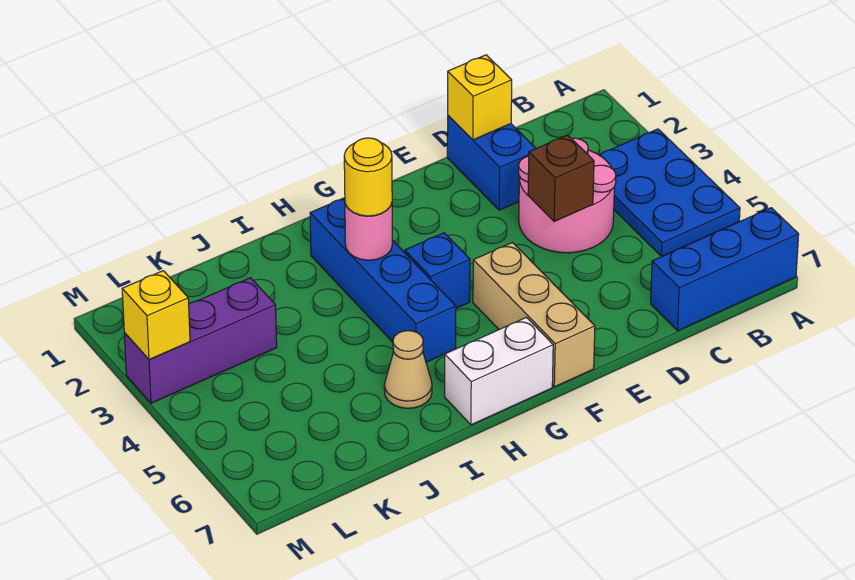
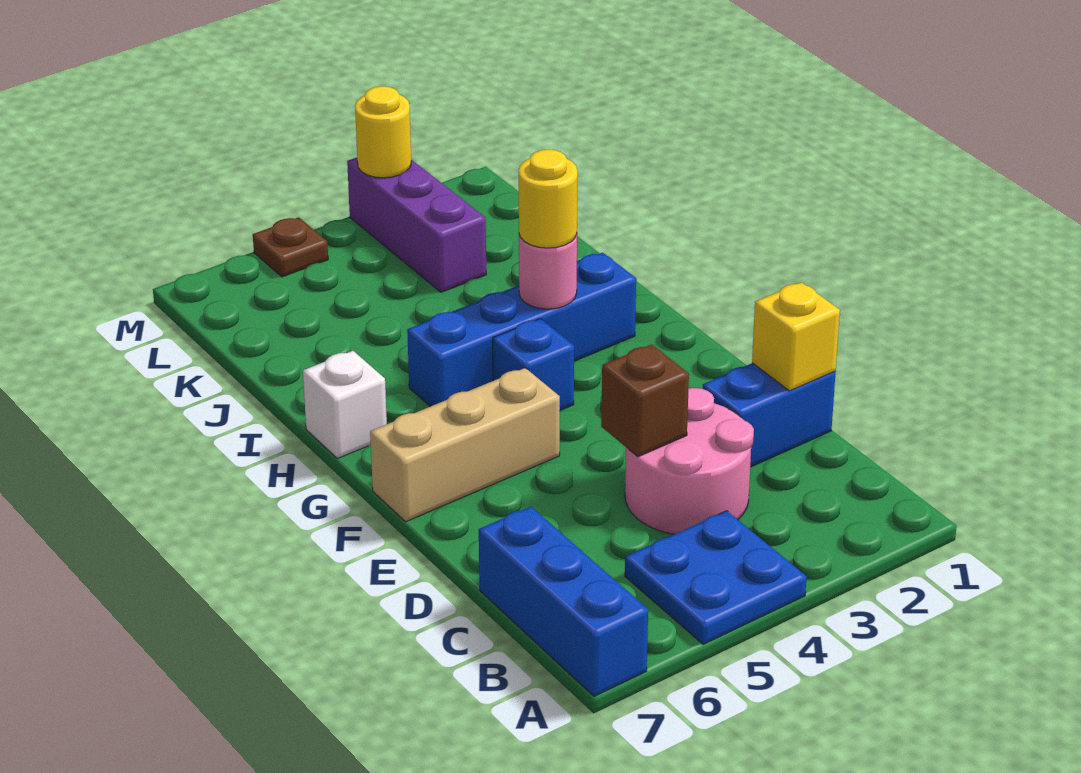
blue plate A3:B5 level 1 -> blue plate A4:B5 level 1
white brick G7:H7 level 1 -> white brick H7 level 1
tan cone I6 level 1 -> none
yellow brick M3 level 2 -> yellow round brick M3 level 2
none -> brown plate M5 level 1

